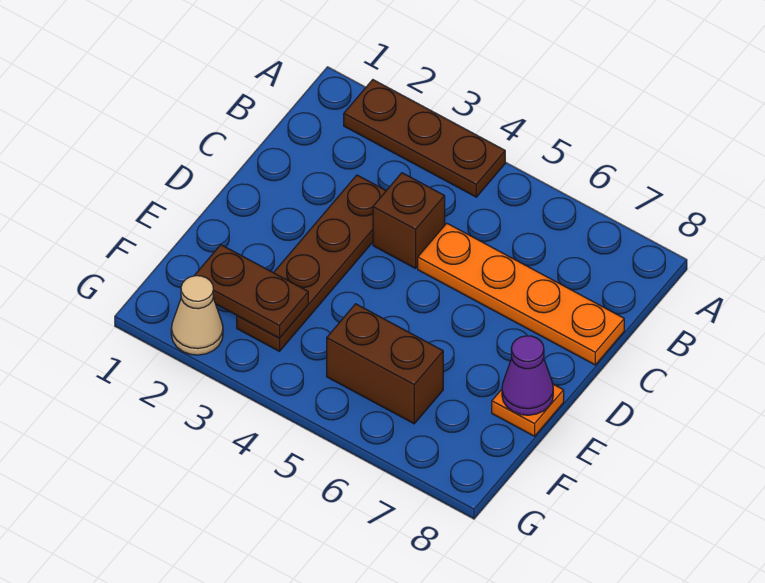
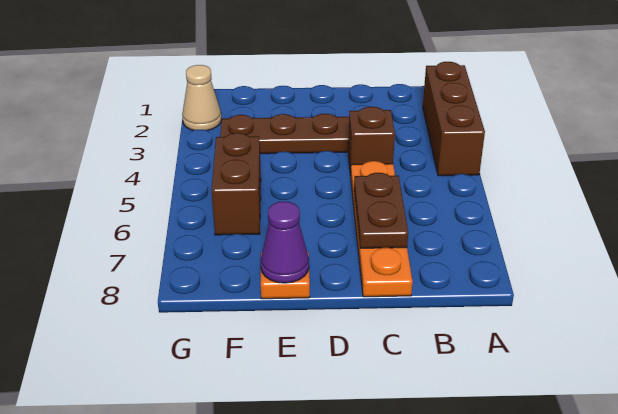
brown plate A2:A4 level 1 -> brown brick A2:A4 level 1
brown plate F2:F3 level 2 -> brown plate C6:C7 level 2

